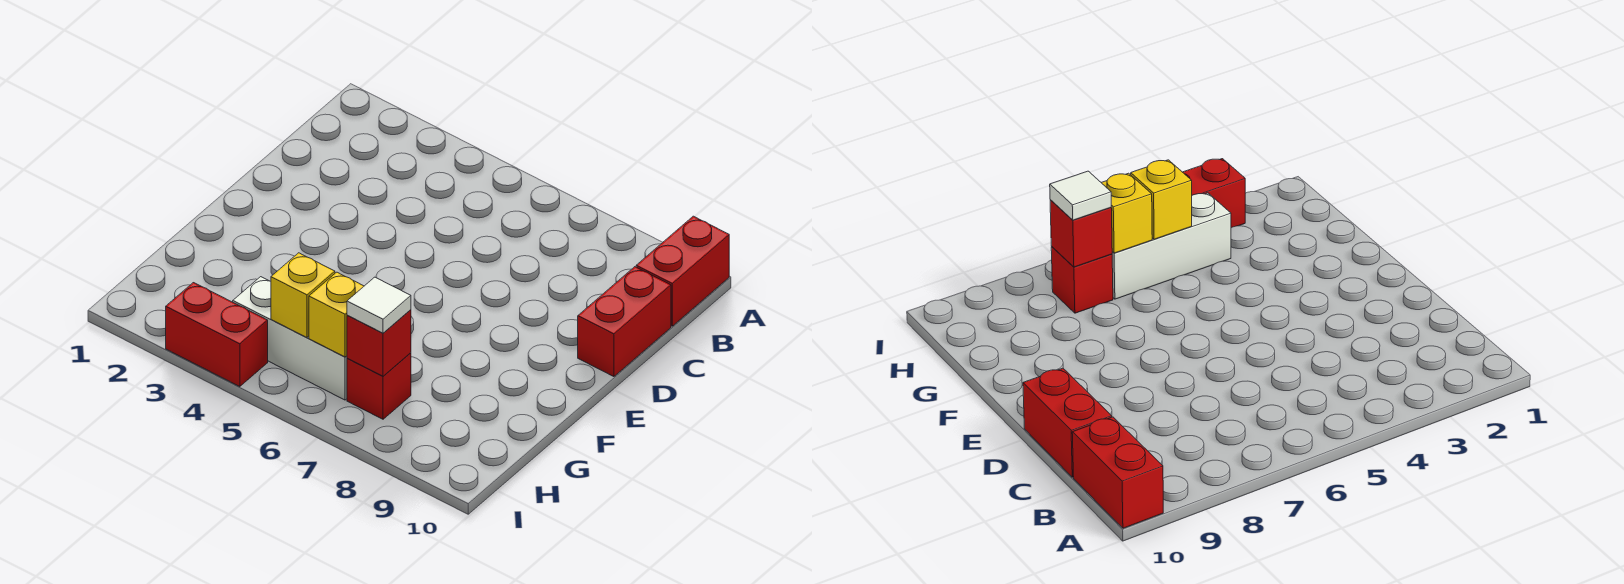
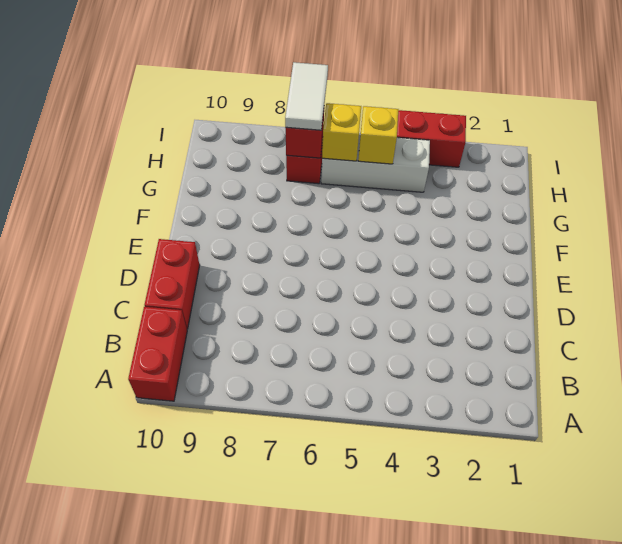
white tile H7 level 3 -> white tile H7:I7 level 3

